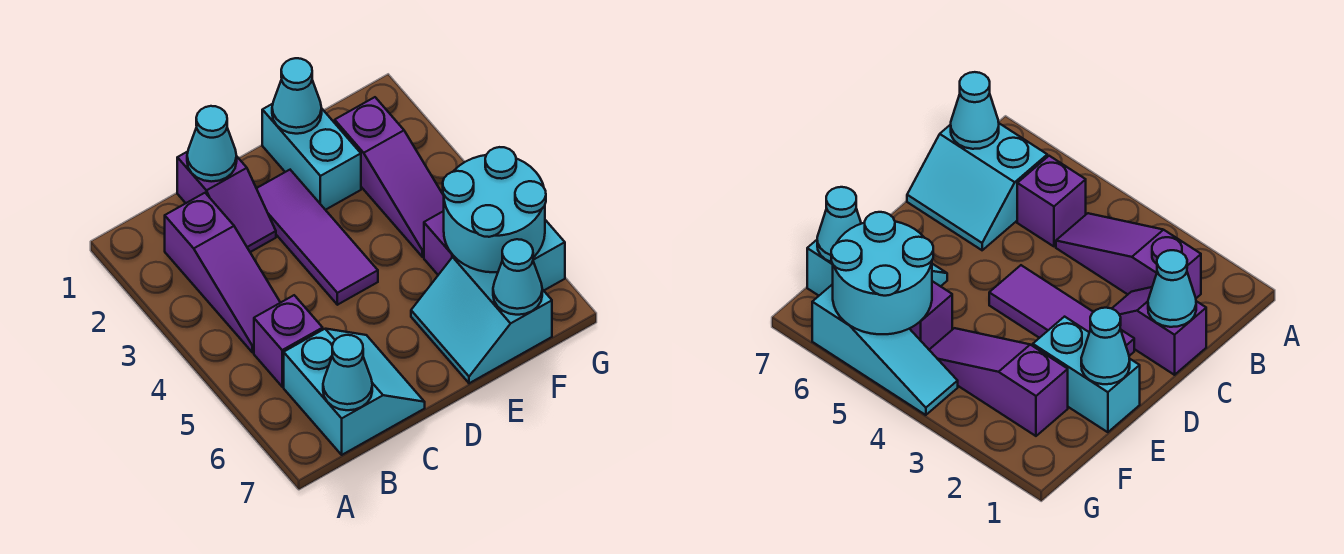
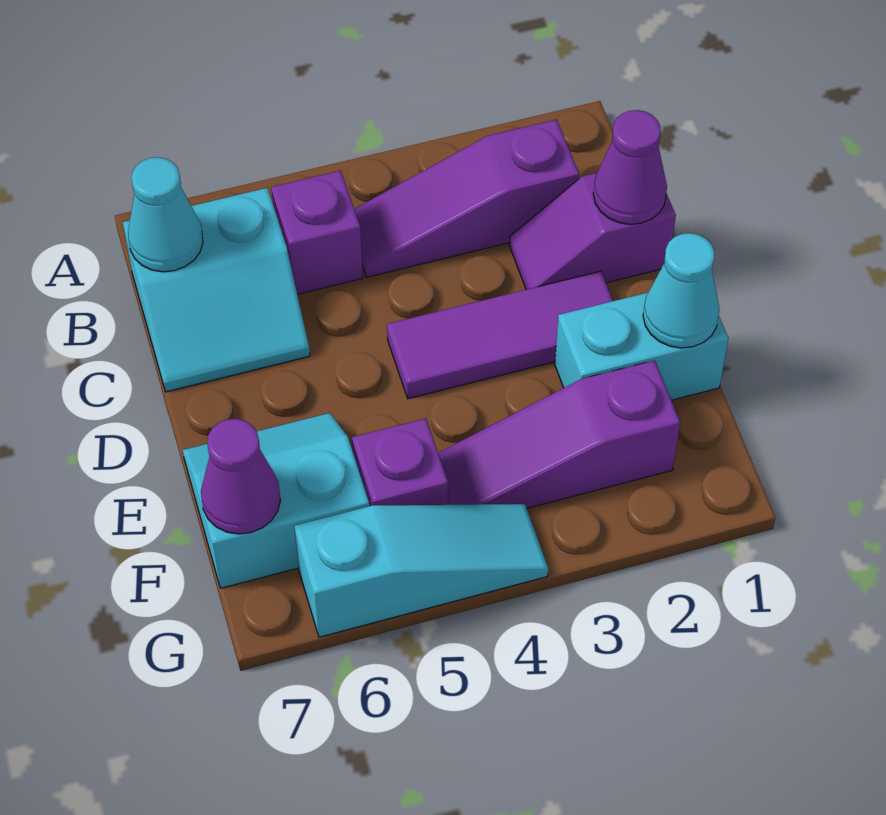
cyan cone C1 level 2 -> purple cone C1 level 2
cyan round brick F5:G6 level 2 -> none
cyan cone F7 level 2 -> purple cone F7 level 2

